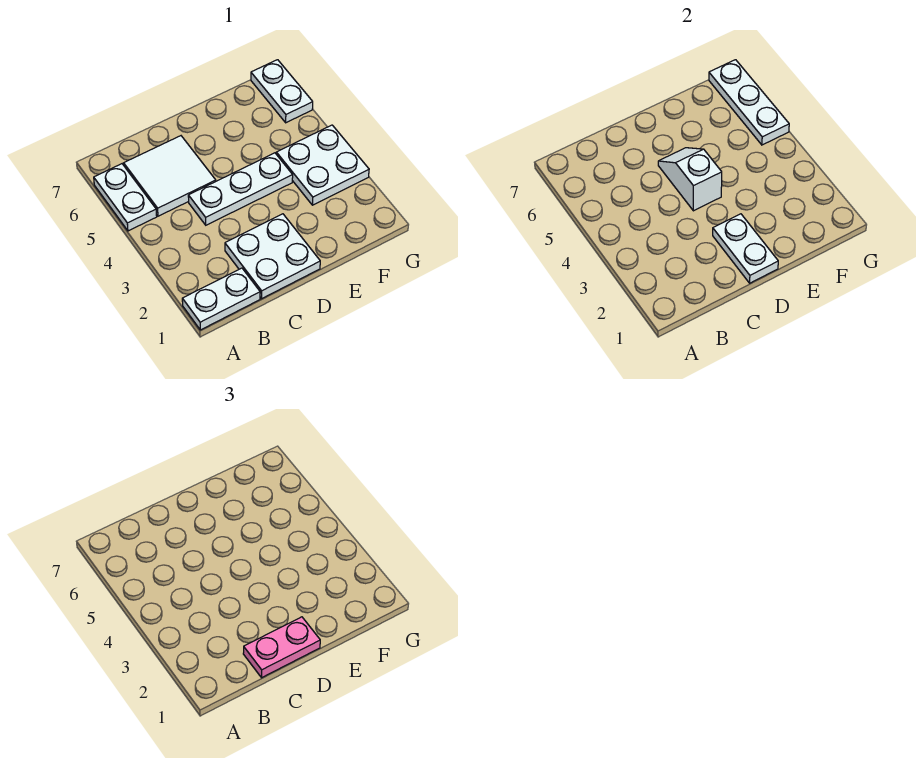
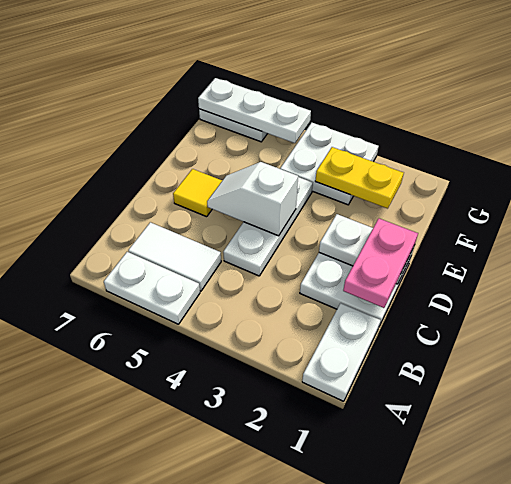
white tile B5:C6 level 1 -> white tile B5:B6 level 1
none -> yellow tile D6 level 1
none -> yellow plate F2:F3 level 2

